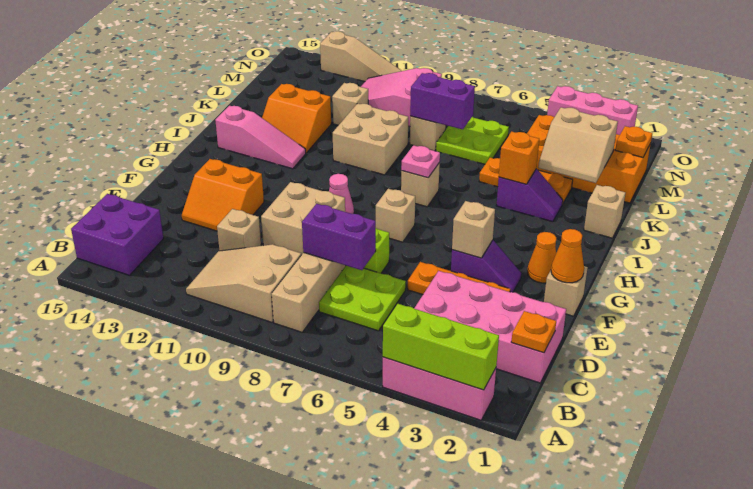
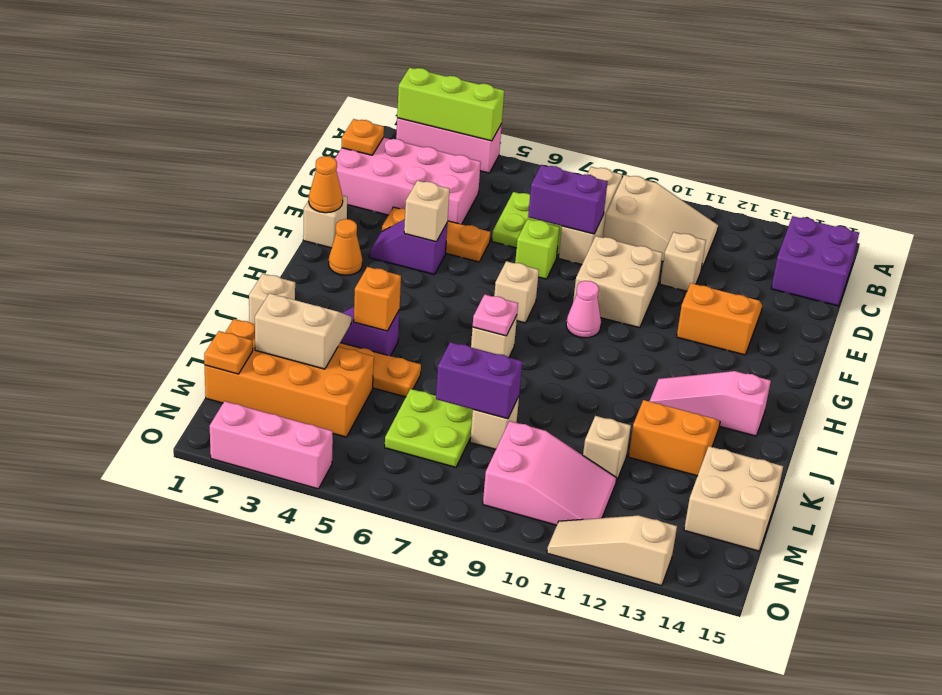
tan brick J9:K10 level 1 -> tan brick L14:M15 level 1

